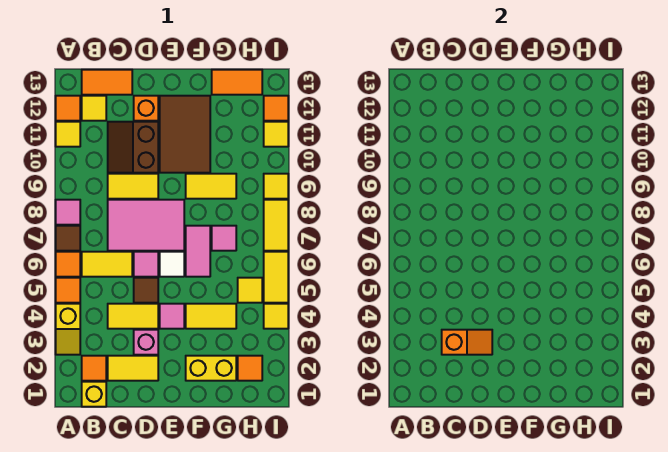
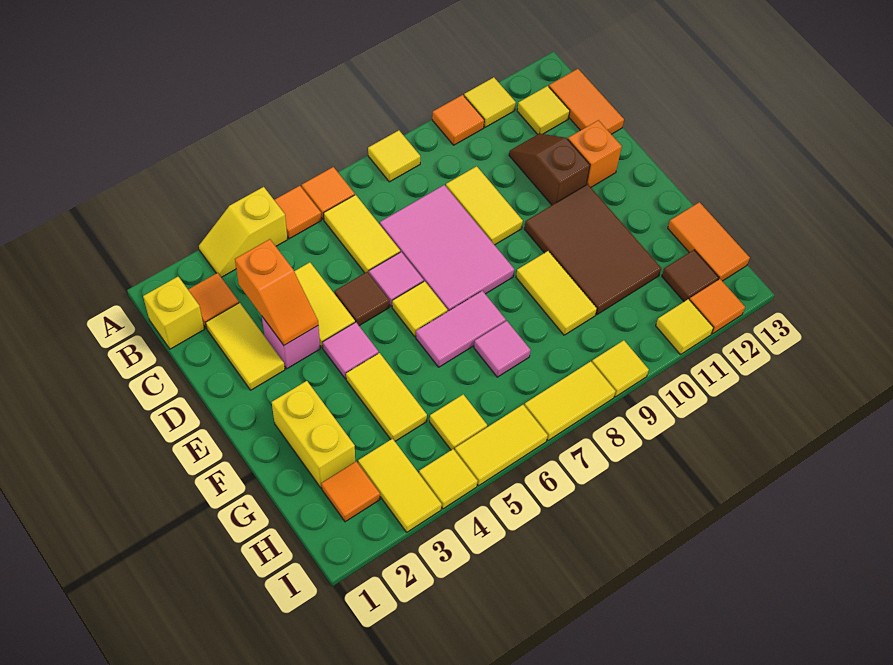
brown tile A7 level 1 -> brown tile H12 level 1
pink tile A8 level 1 -> yellow tile A8 level 1
orange tile A12 level 1 -> orange tile A10 level 1
brown slope C10:D11 level 1 top D -> brown slope C11:D11 level 1 top D
white tile E6 level 1 -> yellow tile E6 level 1
brown tile E10:F12 level 1 -> brown tile E10:G11 level 1
none -> yellow tile H3:I3 level 1

